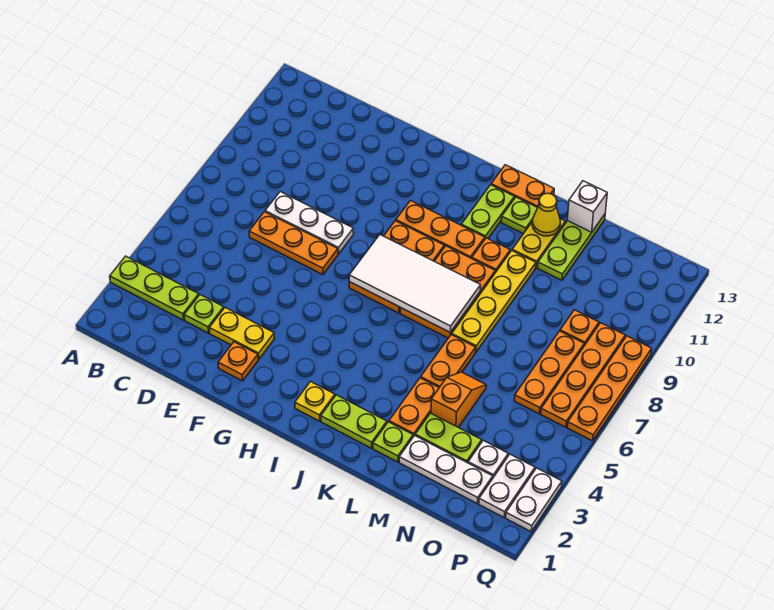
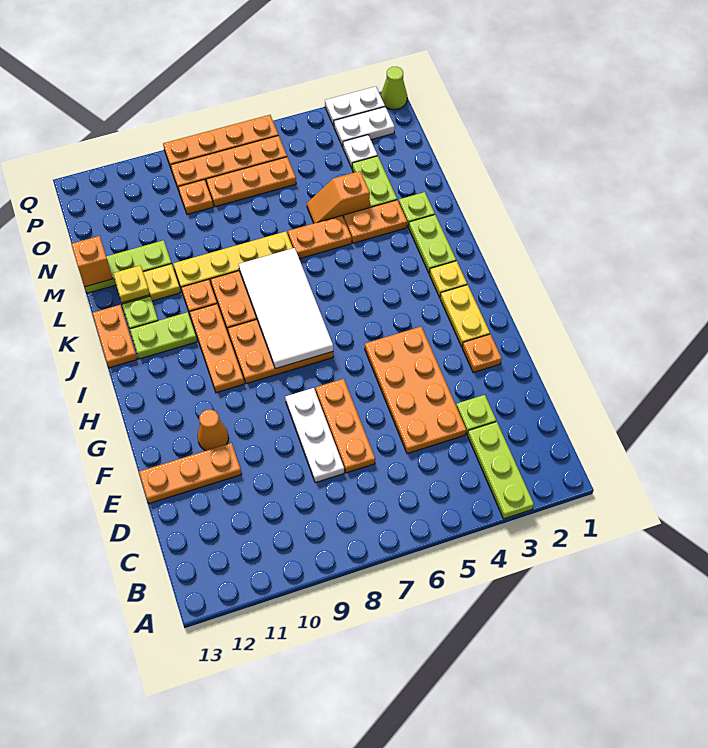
none -> orange plate D4:G5 level 1
yellow plate E3:F3 level 1 -> yellow plate G2:H2 level 1
none -> orange plate E11:E13 level 1
none -> orange cone F11 level 1
yellow cone L12 level 2 -> yellow plate L12 level 2
white plate M2:O2 level 1 -> none
white brick M13 level 2 -> orange brick M13 level 2
none -> lime cone Q1 level 1

